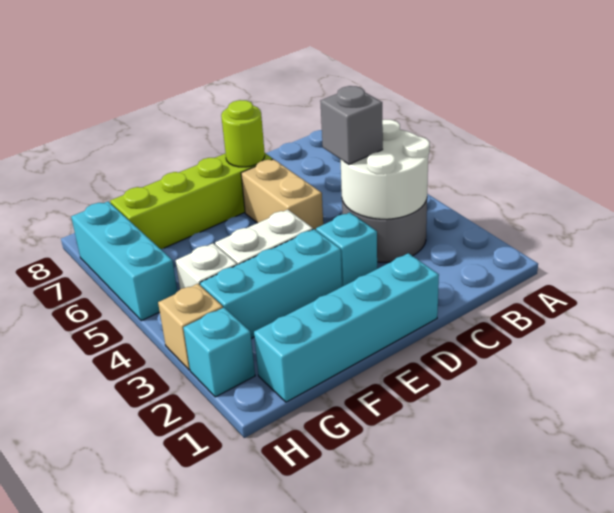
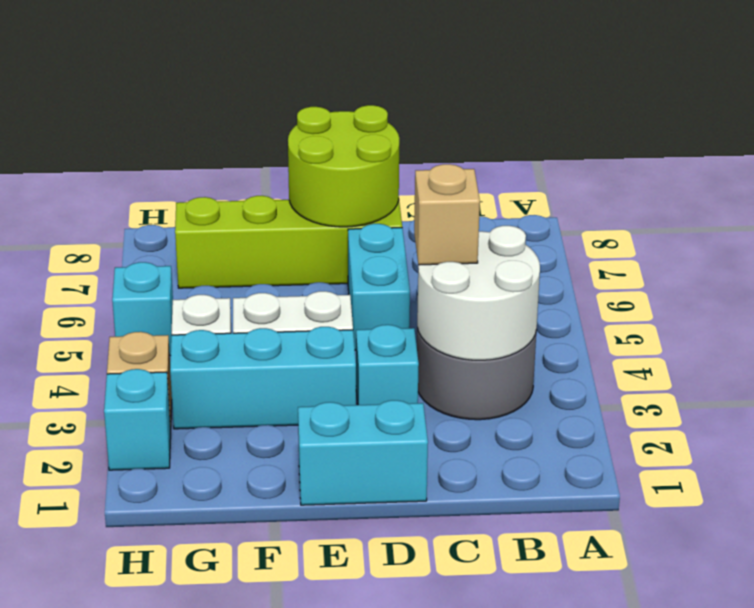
grey brick C4 level 3 -> tan brick C4 level 3
cyan brick D1:G1 level 1 -> cyan brick D1:E1 level 1
tan brick D5:D6 level 1 -> cyan brick D5:D6 level 1
lime round brick D7 level 2 -> lime round brick D7:E8 level 2
cyan brick H5:H7 level 1 -> cyan brick H5 level 1

